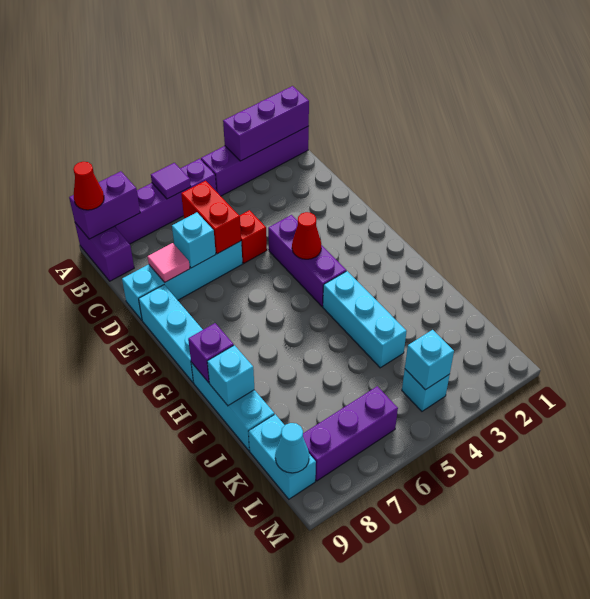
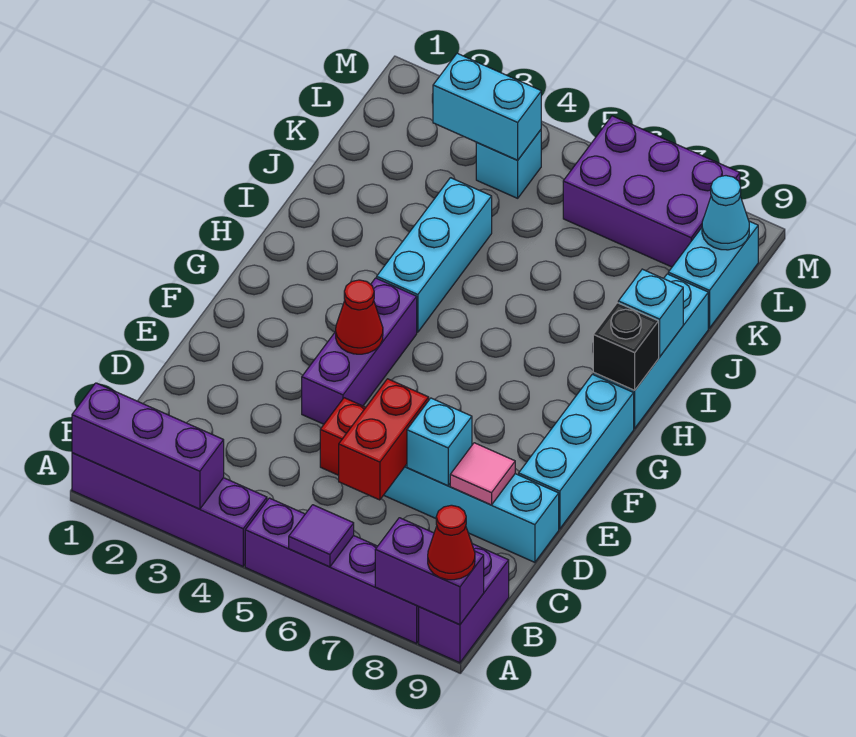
purple brick H9 level 2 -> black brick H9 level 2
cyan brick L4 level 2 -> cyan brick L3:L4 level 2
purple brick L6:L8 level 1 -> purple brick L6:M8 level 1

